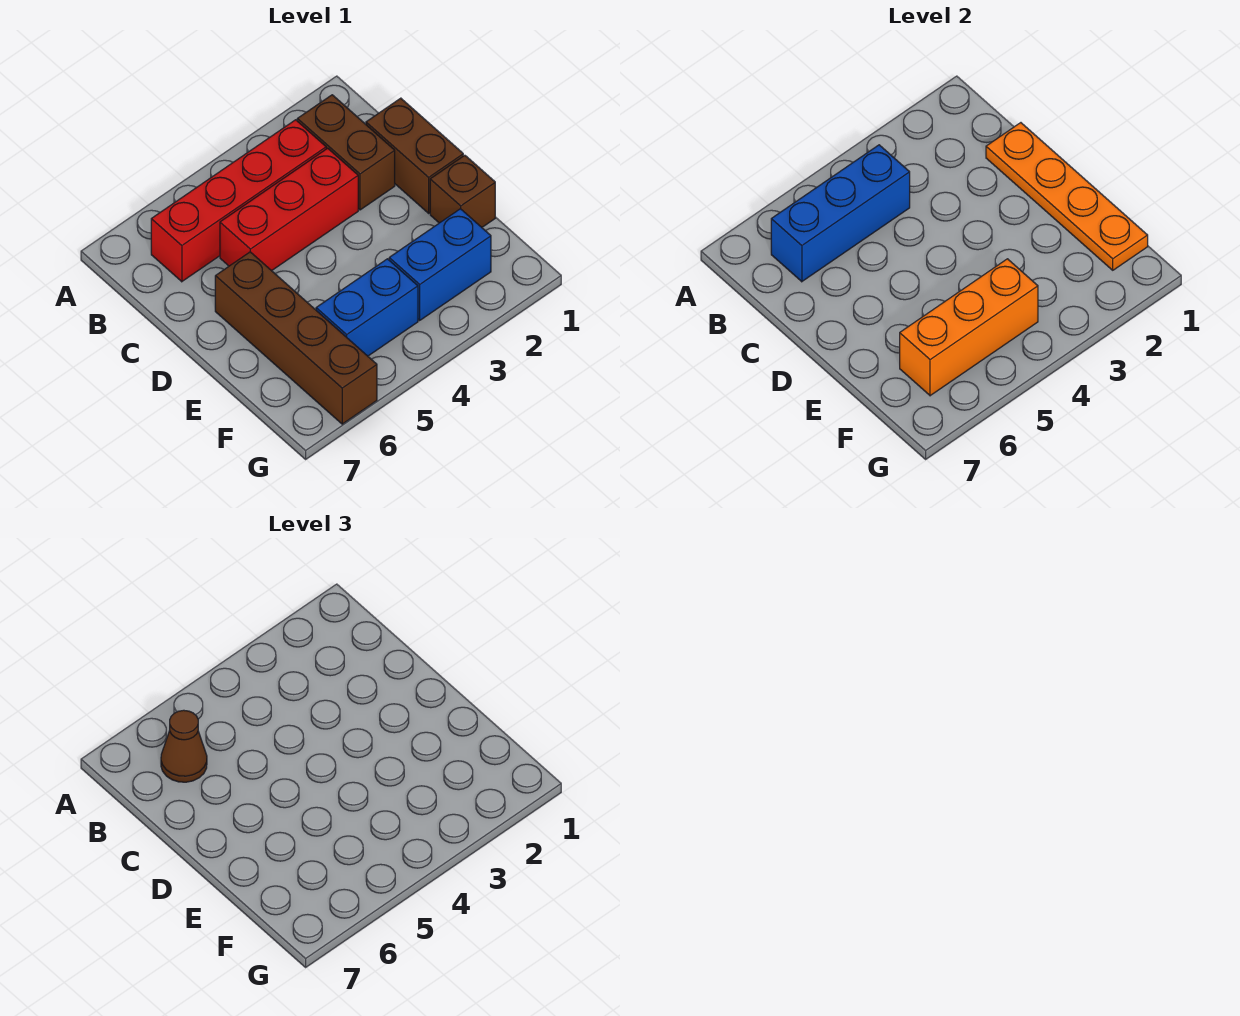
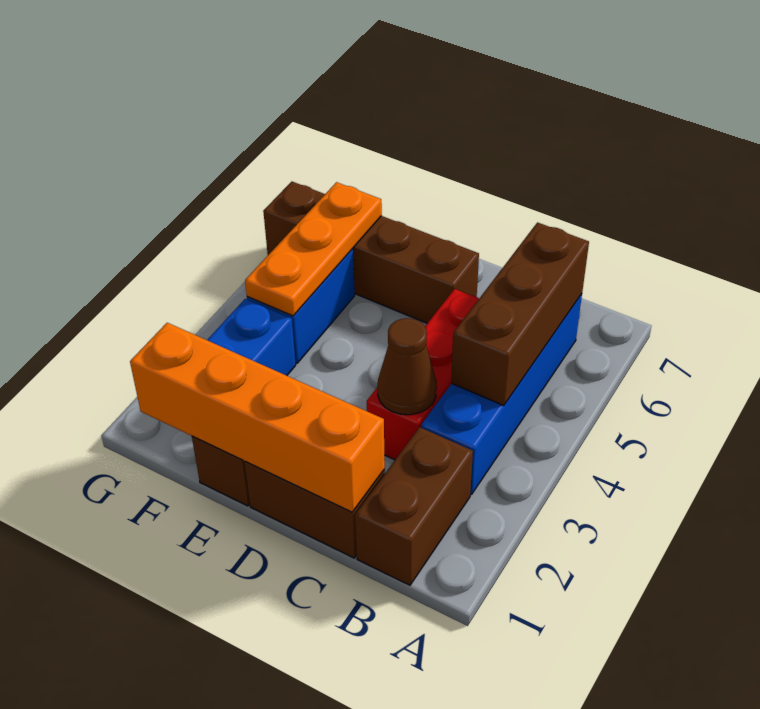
brown brick B2:C2 level 1 -> brown brick B1:B2 level 1
red brick B3:B6 level 1 -> blue brick B3:B6 level 1
blue brick B4:B6 level 2 -> brown brick B4:B6 level 2
brown cone B6 level 3 -> brown cone C3 level 2
orange plate C1:F1 level 2 -> orange brick C1:F1 level 2
orange brick F4:F6 level 2 -> orange plate F4:F6 level 2

